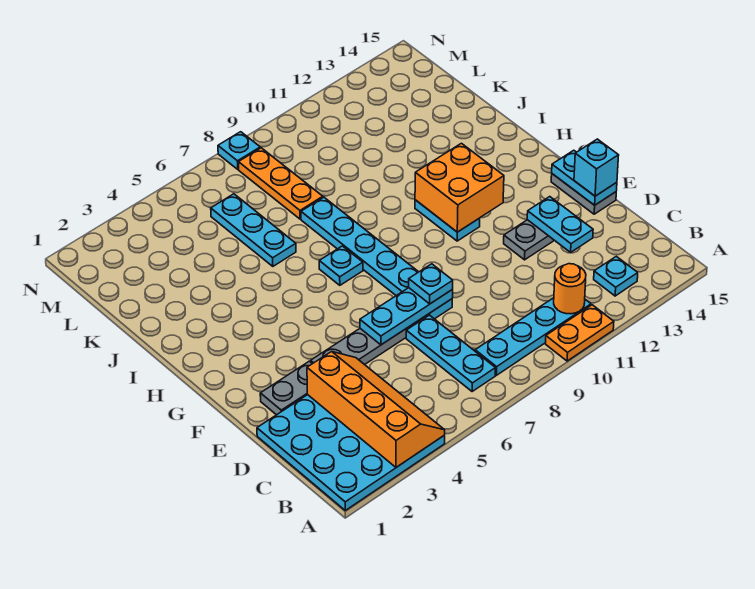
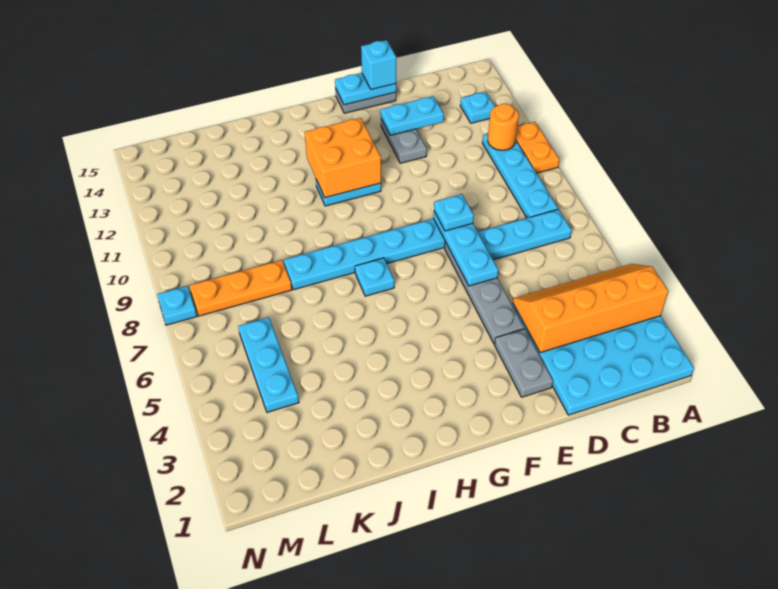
cyan plate J6:L6 level 1 -> cyan plate L4:L6 level 1

